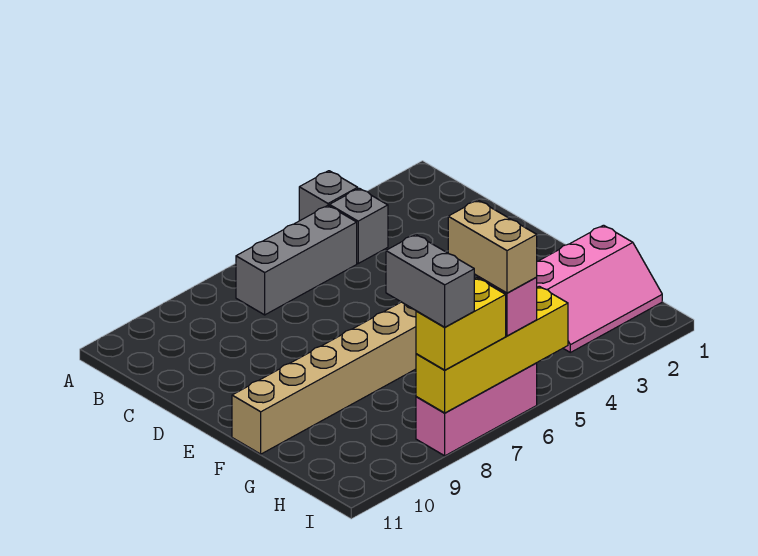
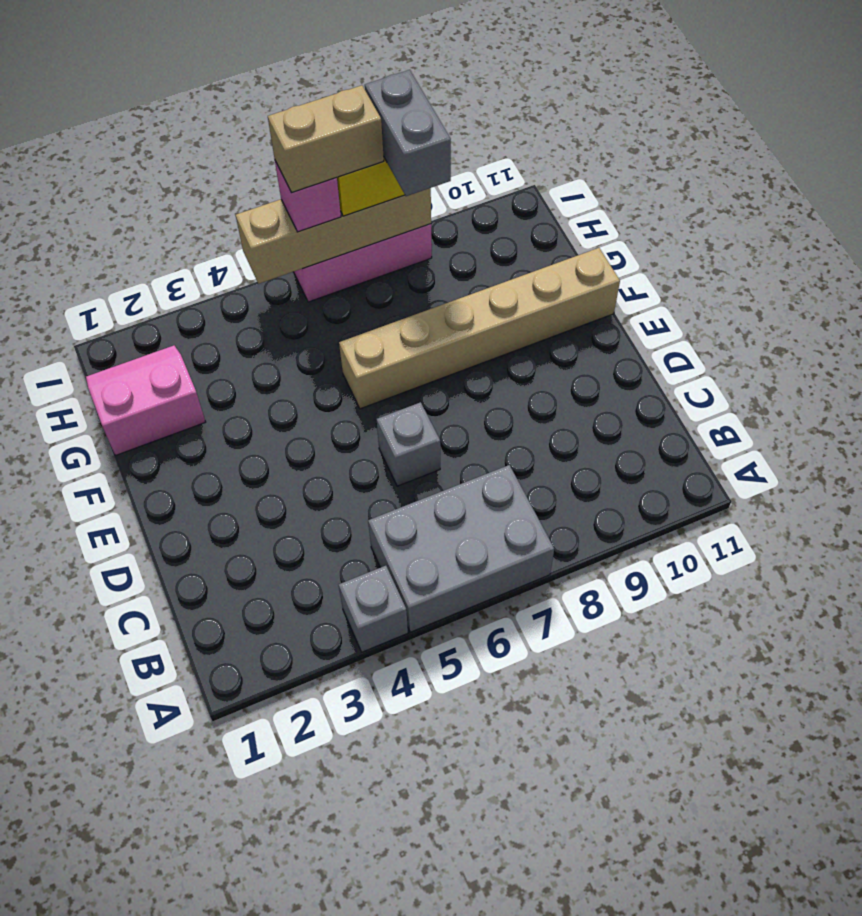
grey brick B4 level 1 -> grey brick D6 level 1
grey brick B5:B7 level 1 -> grey brick A5:B7 level 1
pink slope G1:H3 level 1 top G -> pink slope G1:H2 level 1 top G
tan brick H6:I6 level 4 -> tan brick I6:I7 level 4
yellow brick I5:I8 level 2 -> tan brick I5:I8 level 2

